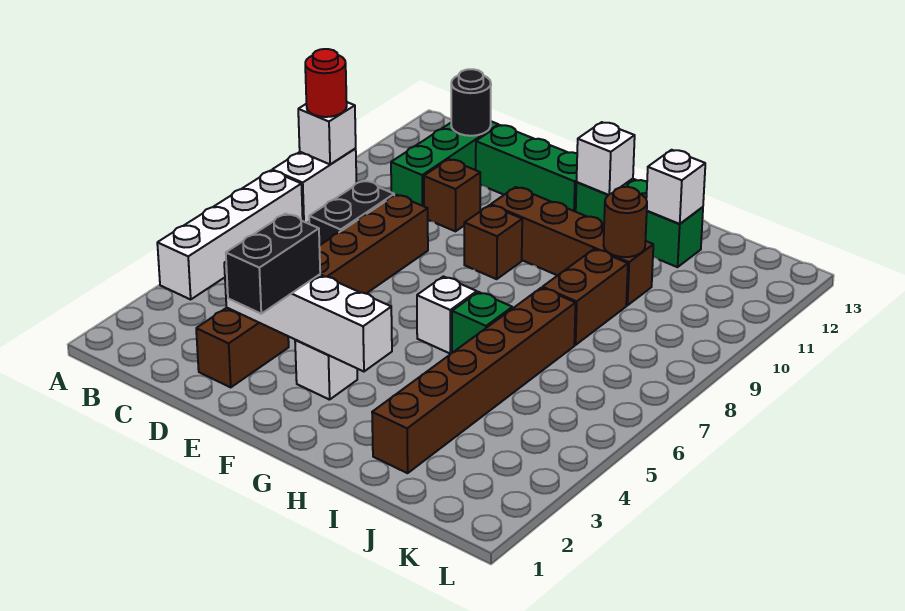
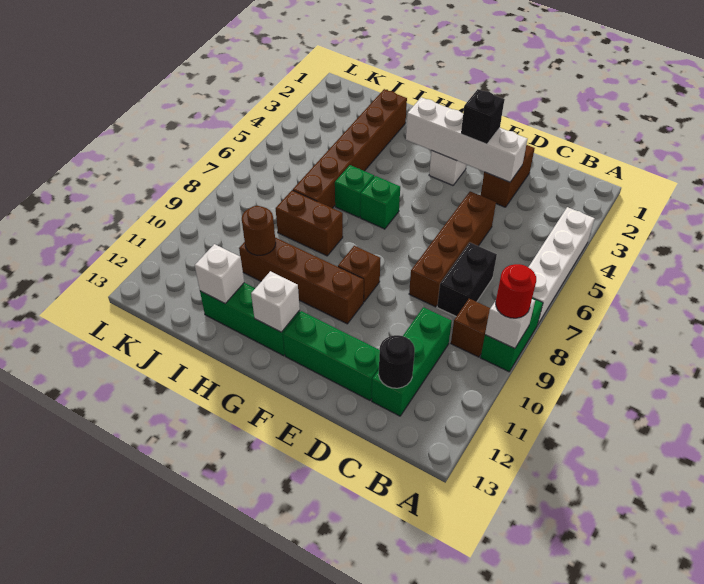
white brick A8:A9 level 1 -> green brick A8:A9 level 1
brown brick D10 level 1 -> brown brick B9 level 1
black brick E2:E3 level 3 -> black brick E3 level 3
white brick G6 level 1 -> green brick G6 level 1
brown brick I8:I9 level 1 -> brown brick H8:I8 level 1

